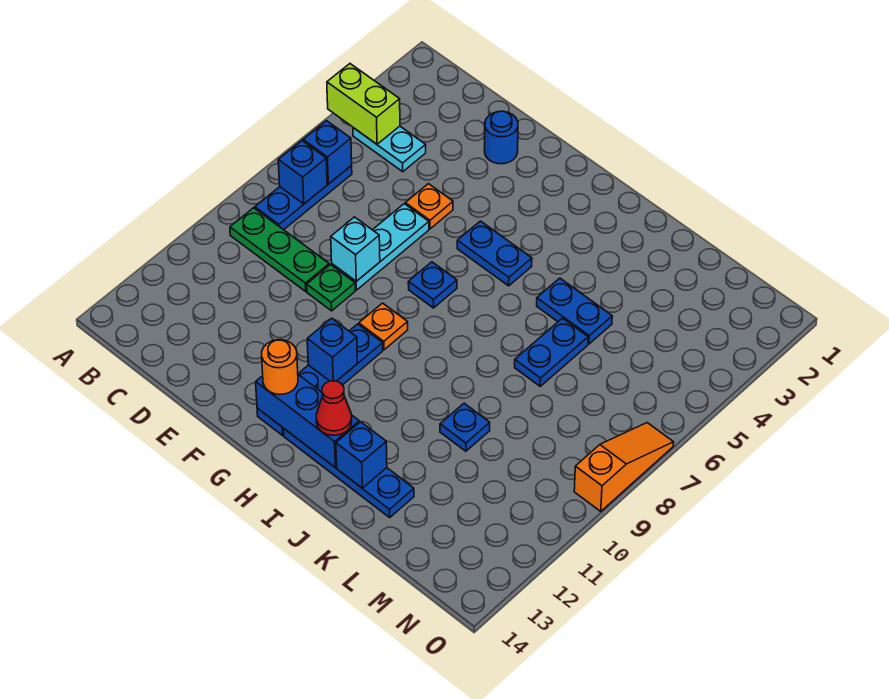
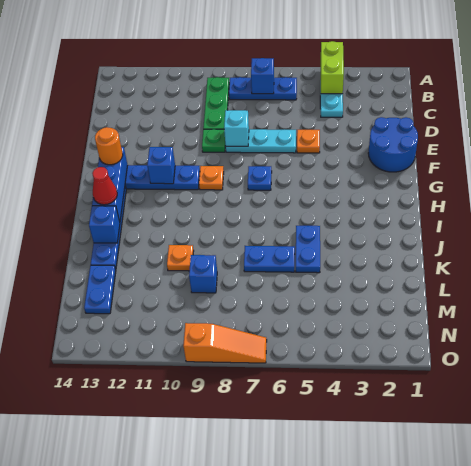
blue brick B6 level 2 -> blue brick L9 level 1
blue round brick E2 level 1 -> blue round brick E1:F2 level 1
blue plate G5:H5 level 1 -> blue plate L13:M13 level 1
blue plate K10 level 1 -> orange plate K10 level 1

